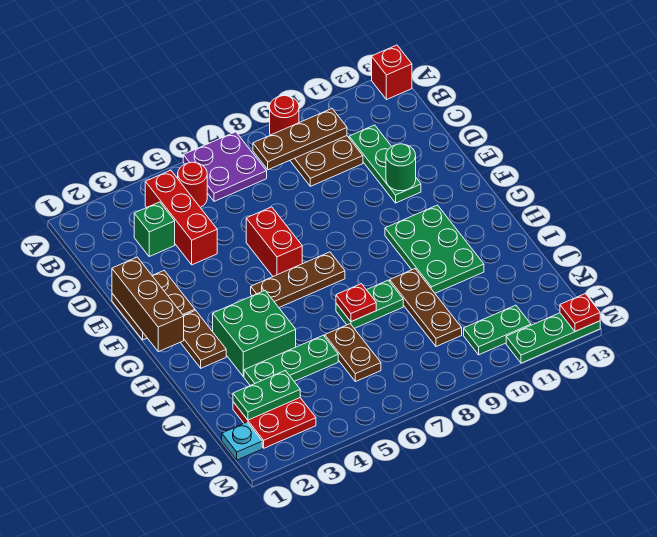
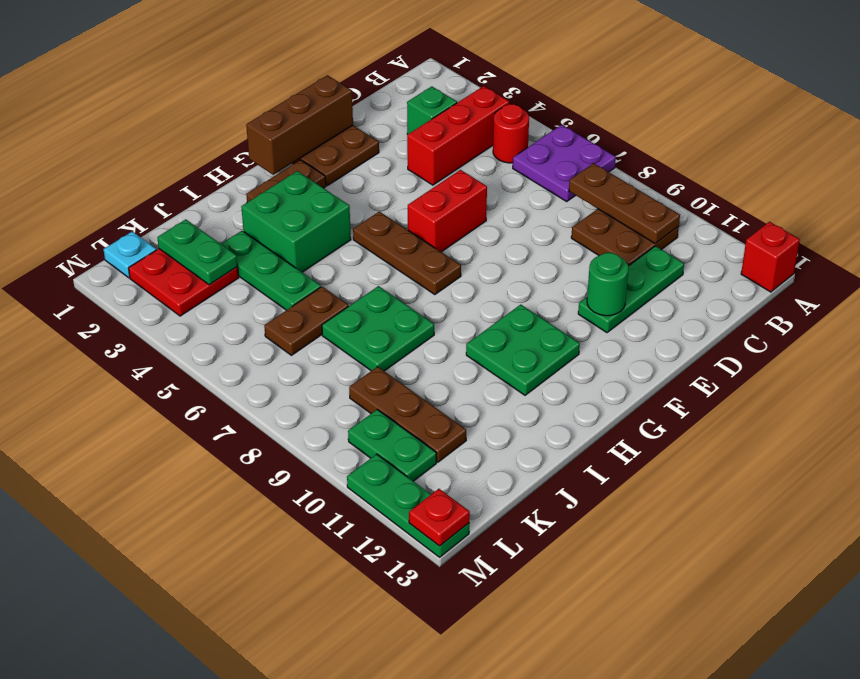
red round brick A9 level 1 -> none
green plate G10:I11 level 1 -> green plate G10:H11 level 1
green plate I7:I8 level 1 -> green plate I7:J8 level 1
red plate I7 level 2 -> none
brown plate I9:K9 level 1 -> brown plate K9:K11 level 1

